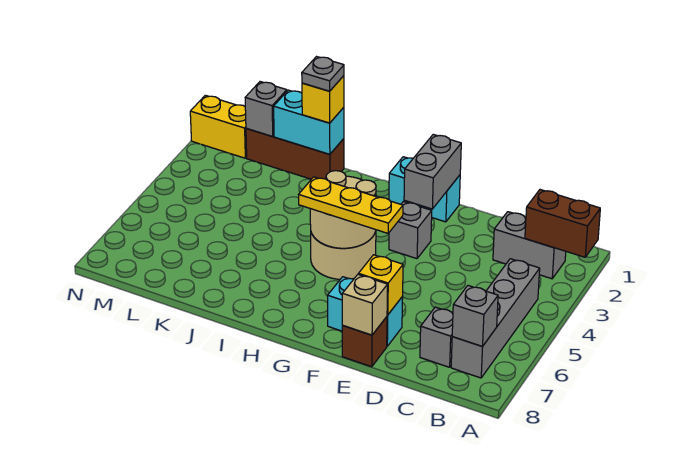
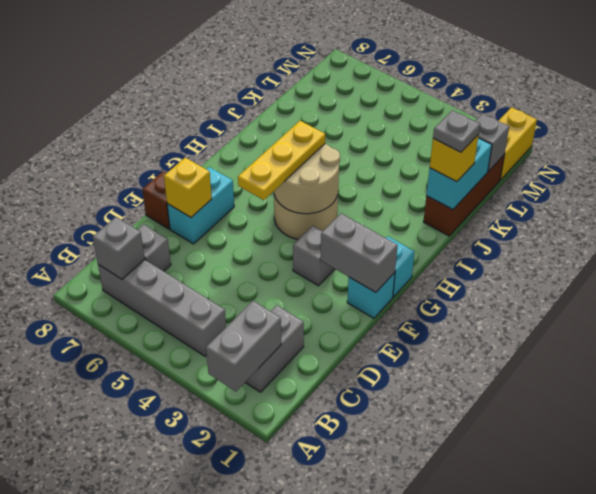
brown brick A2:B2 level 2 -> grey brick A2:B2 level 2
tan brick E8 level 2 -> none

